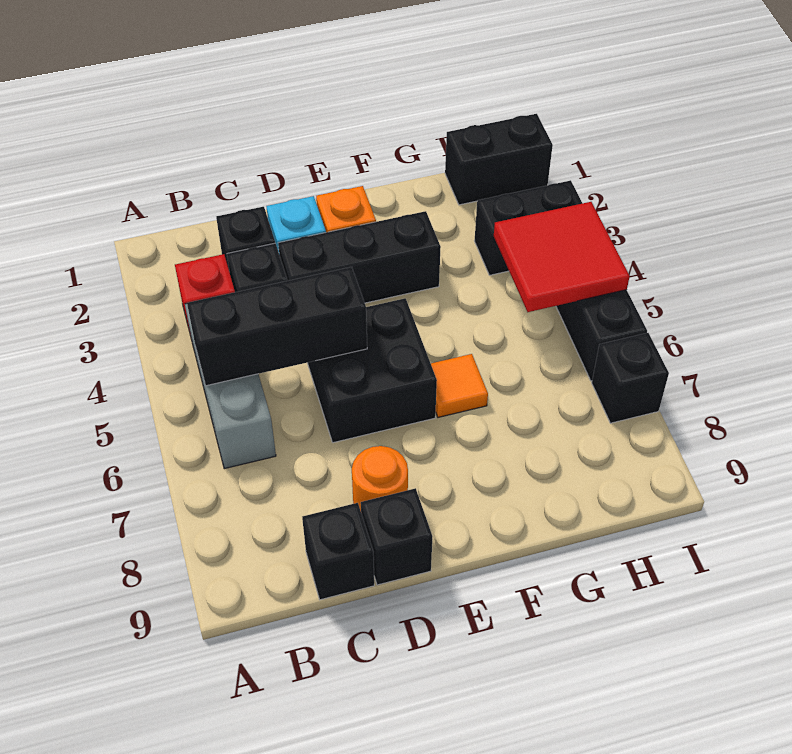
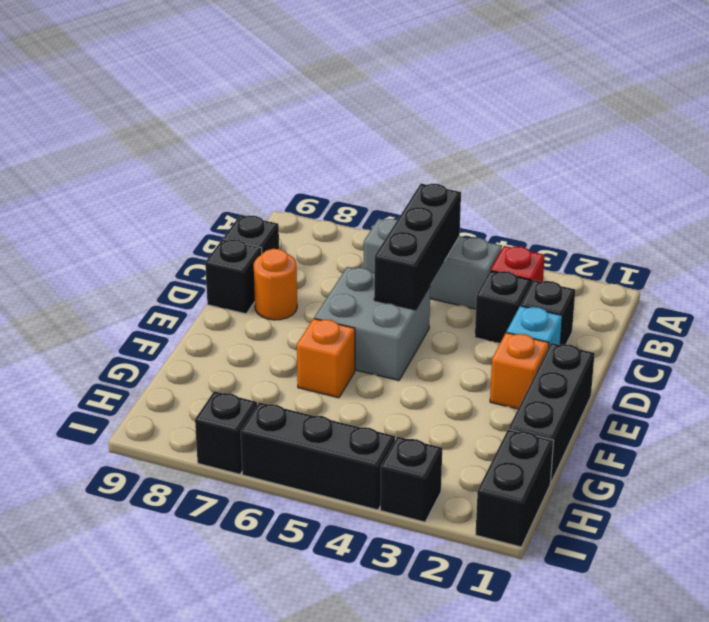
black brick D3:F3 level 1 -> black brick E1:G1 level 1
black brick D5:E6 level 1 -> grey brick D5:E6 level 1
orange tile F6 level 1 -> orange brick F6 level 1
black brick H3:I3 level 1 -> black brick I3 level 1
red tile H4:I5 level 2 -> none

